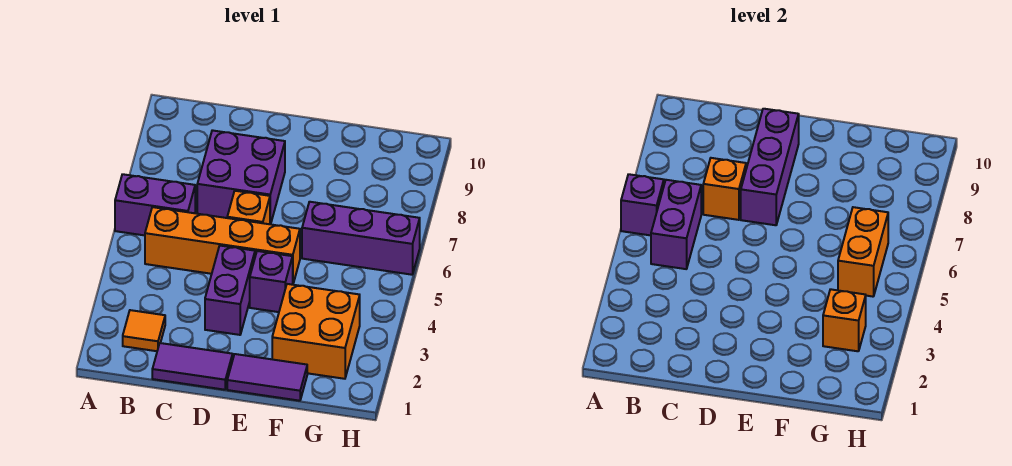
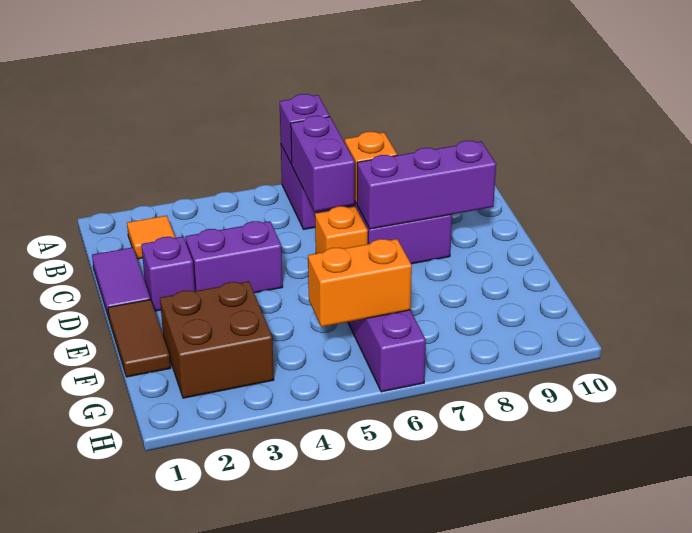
orange brick B5:E5 level 1 -> none
purple brick B5:B6 level 2 -> purple brick B6:C6 level 2
purple tile E1:F1 level 1 -> brown tile E1:F1 level 1
purple brick E4 level 1 -> purple brick D2 level 1
orange brick F2:G3 level 1 -> brown brick F2:G3 level 1
orange brick G3 level 2 -> none

